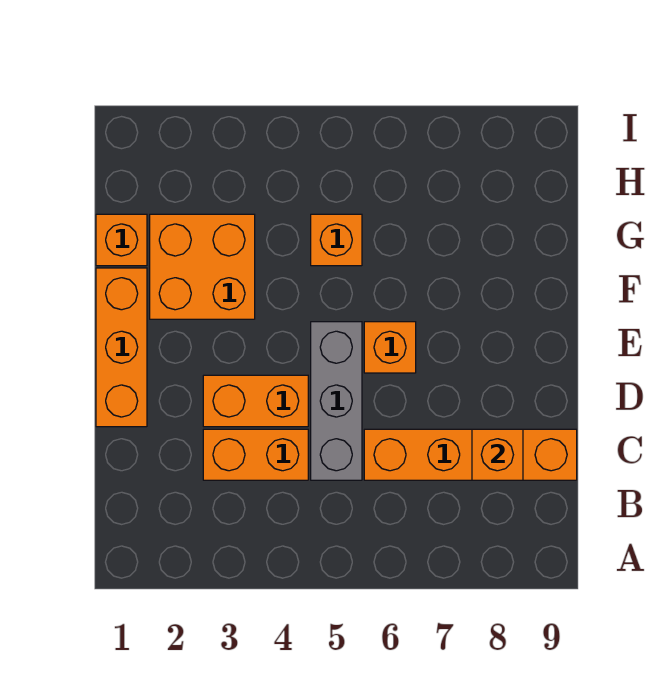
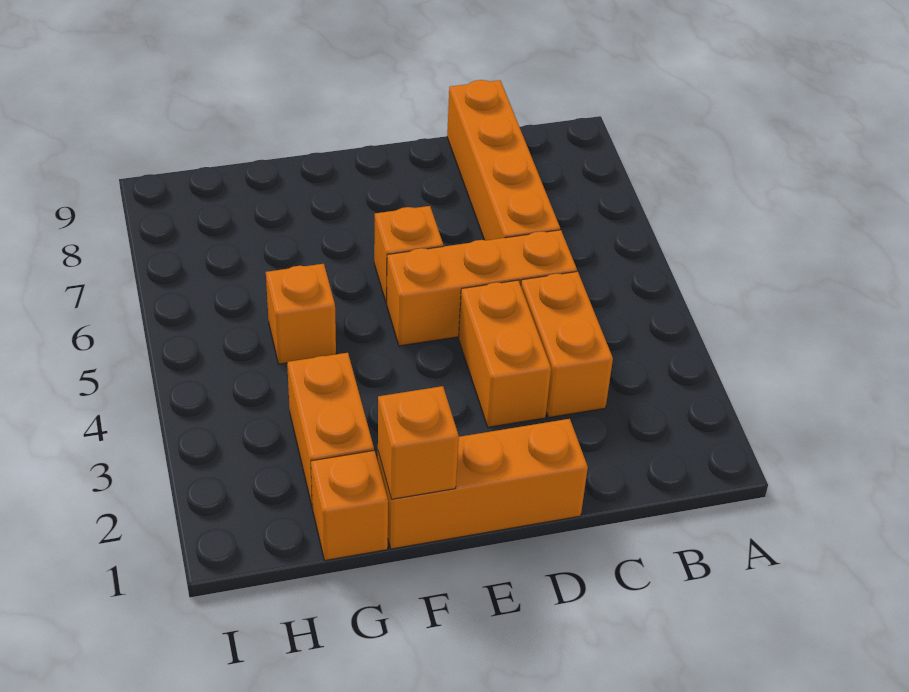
grey brick C5:E5 level 1 -> orange brick C5:E5 level 1
orange brick C8 level 2 -> orange brick F1 level 2
orange brick F2:G3 level 1 -> orange brick G2:G3 level 1

